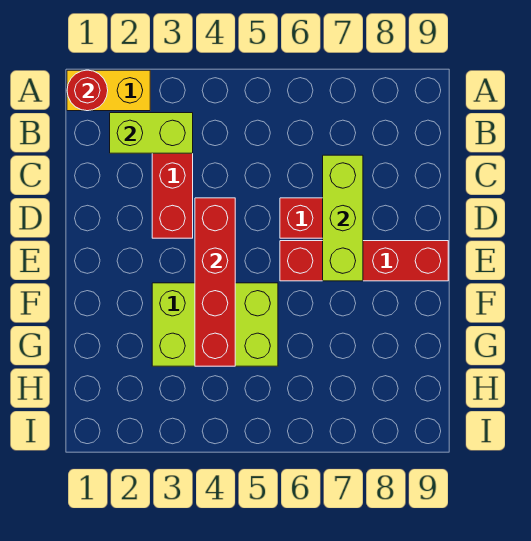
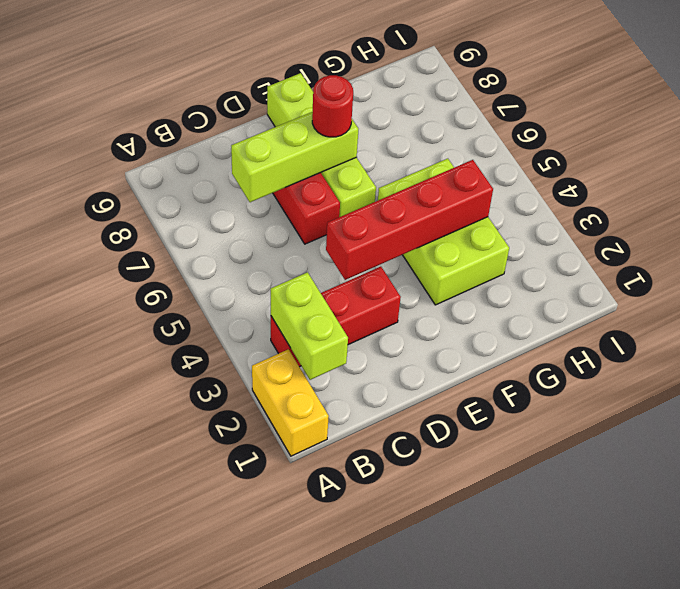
red round brick A1 level 2 -> red round brick E7 level 3
red brick E6:E9 level 1 -> lime brick E6:E9 level 1

